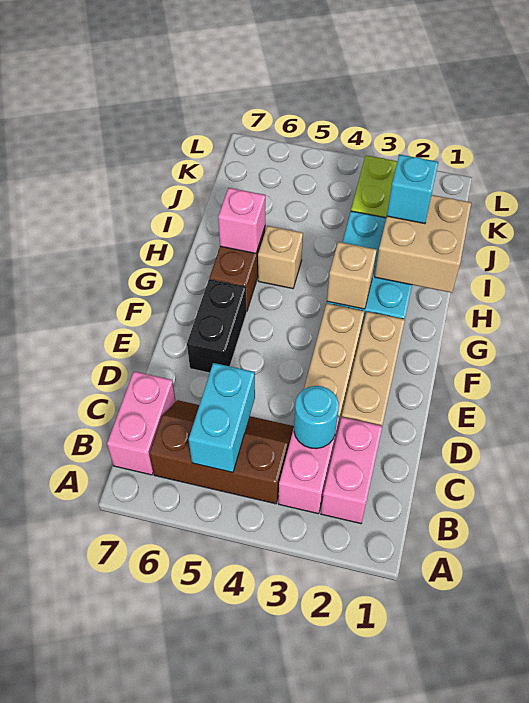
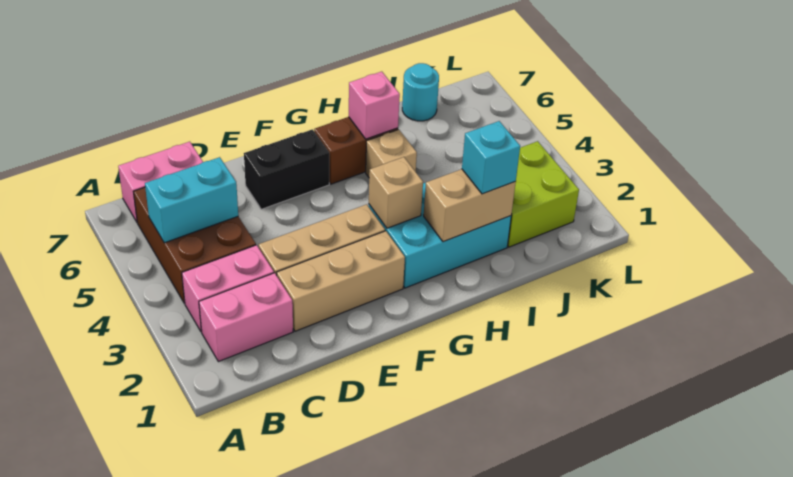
brown slope B4:C6 level 1 top B -> brown brick B4:C6 level 1
cyan round brick C3 level 2 -> cyan round brick J7 level 1
tan brick H1:I2 level 2 -> tan brick H2:I2 level 2

